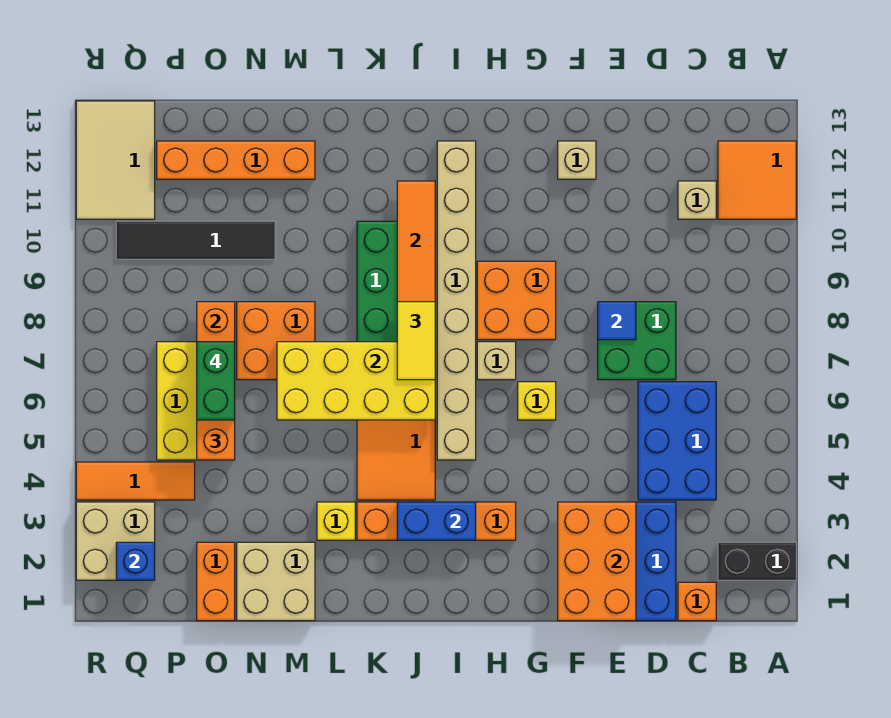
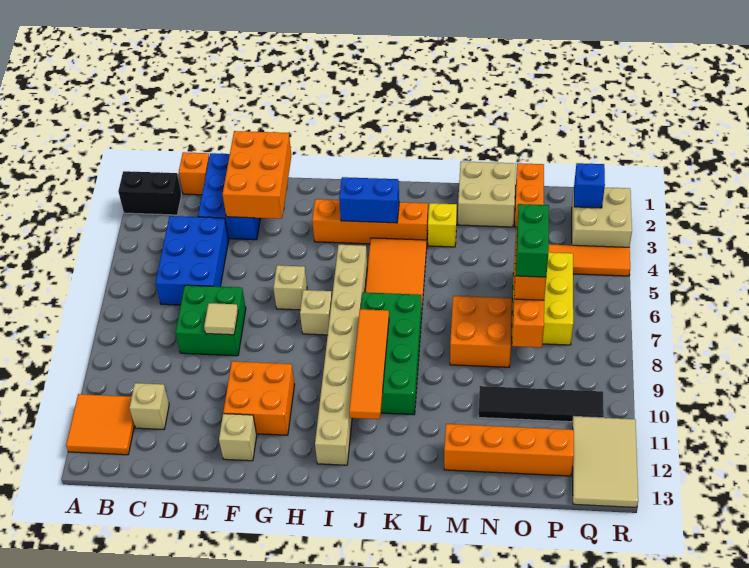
blue tile E8 level 2 -> tan tile E8 level 2
yellow brick G6 level 1 -> tan brick G6 level 1
orange brick G8:H9 level 1 -> orange brick F10:G11 level 1
yellow brick J6:M7 level 2 -> none
yellow tile J7:J8 level 3 -> none

